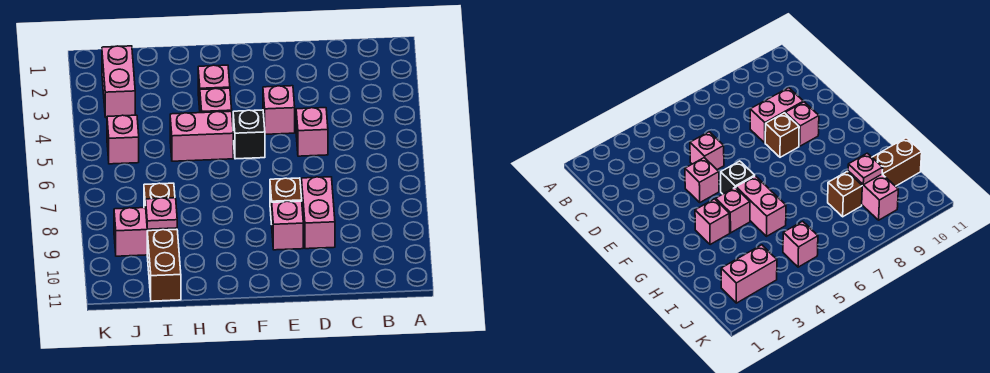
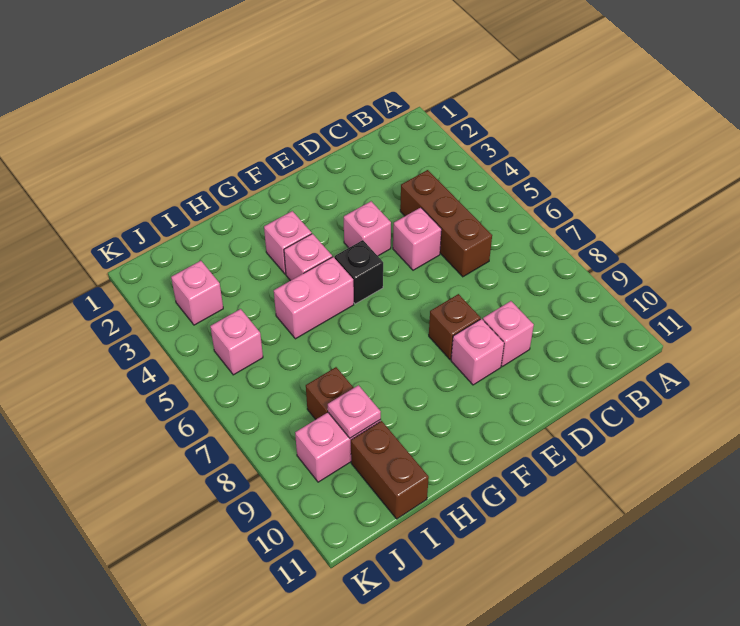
none -> brown brick C4:C6 level 1
pink brick D8:D9 level 1 -> pink brick D9 level 1
pink brick J2:J3 level 1 -> pink brick J3 level 1

